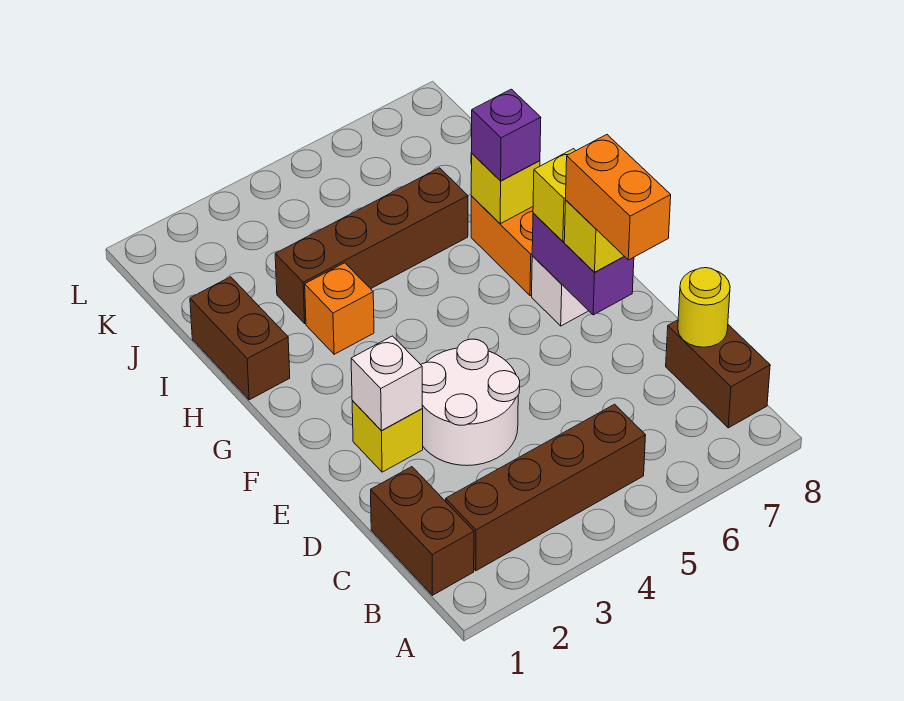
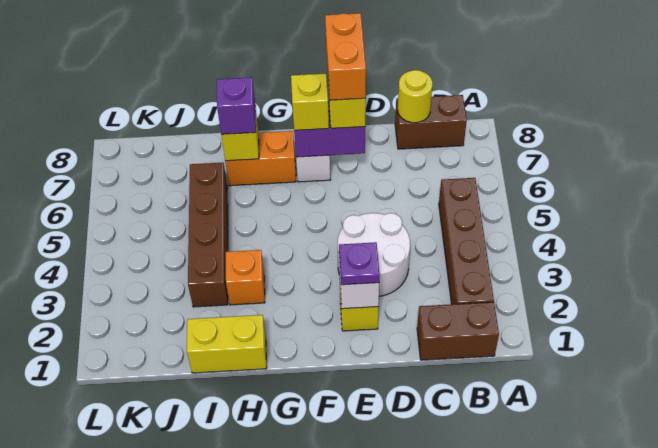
orange brick D7:E7 level 4 -> orange brick E7:E8 level 4
none -> purple plate E2 level 3
brown brick H1:I1 level 1 -> yellow brick H1:I1 level 1

